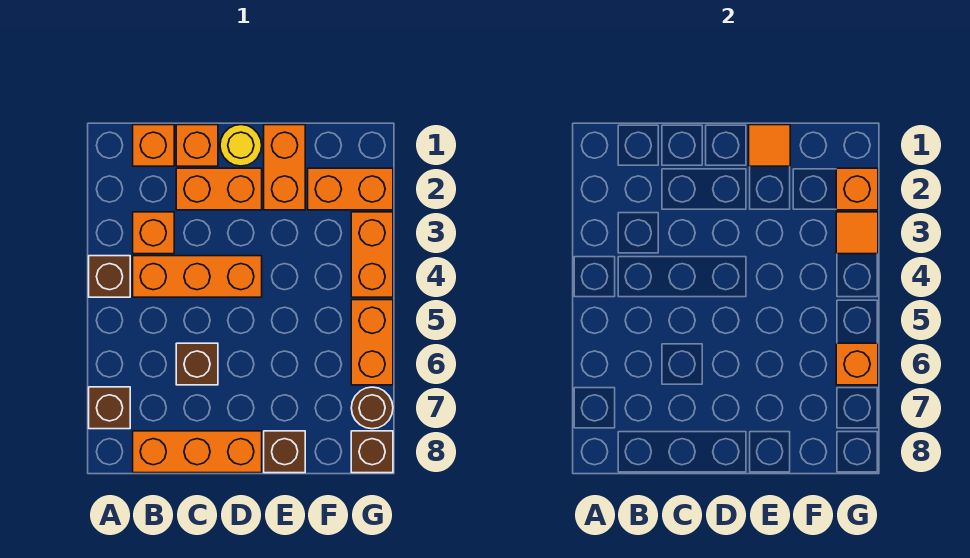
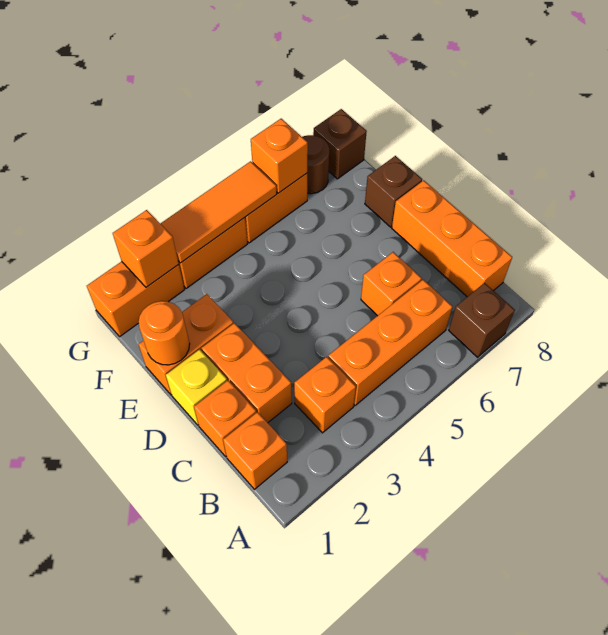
brown brick A4 level 1 -> none
orange brick B4:D4 level 1 -> orange brick B4:B6 level 1
brown brick C6 level 1 -> orange brick C6 level 1
yellow round brick D1 level 1 -> yellow brick D1 level 1
orange tile E1 level 2 -> orange round brick E1 level 2
orange brick F2:G2 level 1 -> orange brick G1:G2 level 1
orange tile G3 level 2 -> orange tile G3:G5 level 2

